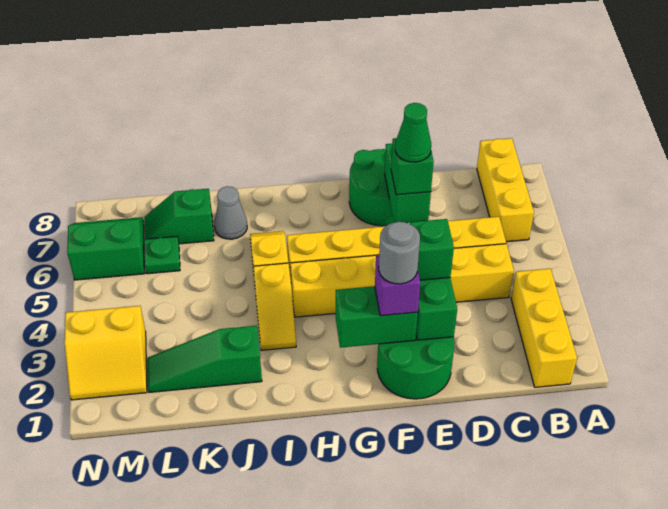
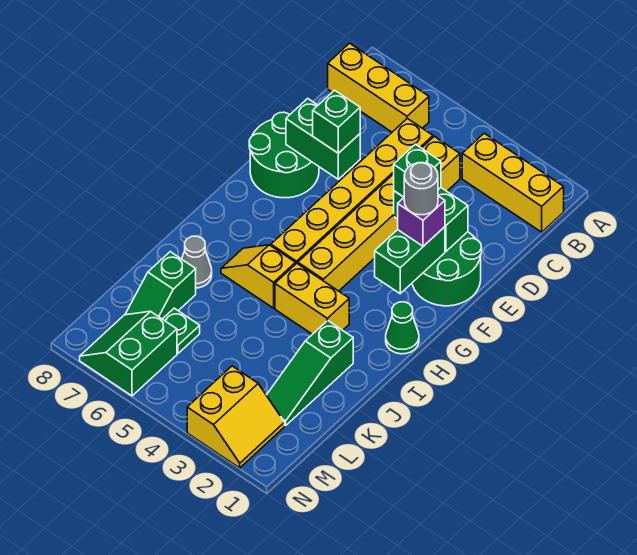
green cone E6 level 4 -> green cone H1 level 1
yellow slope I3:I4 level 1 top 4 -> yellow brick I3:I4 level 1

